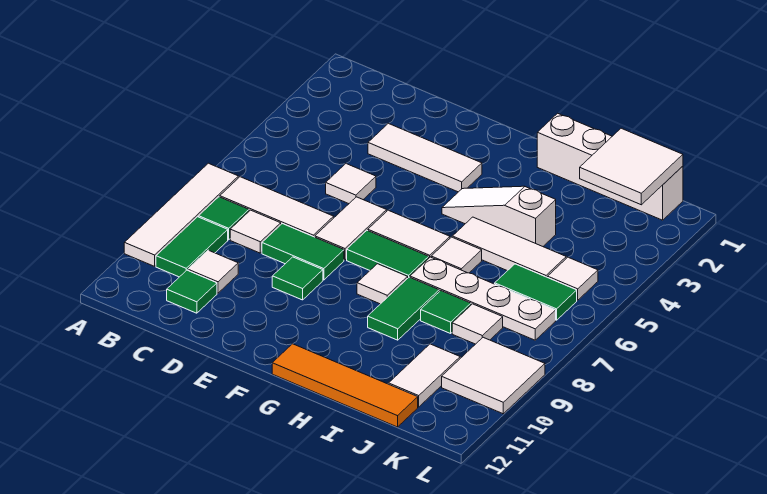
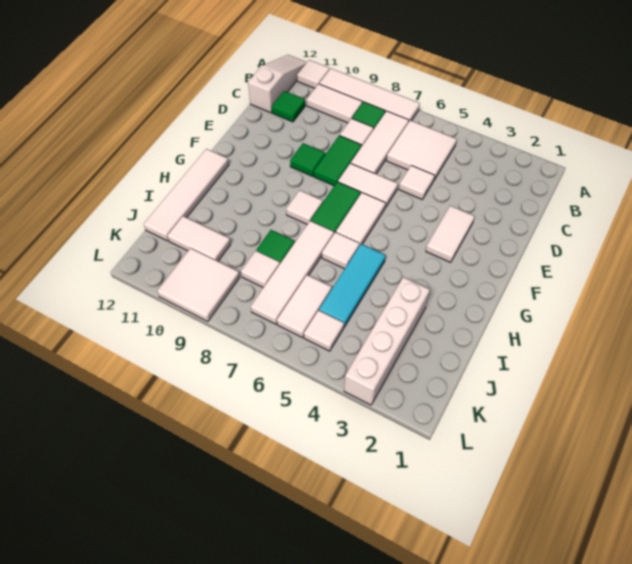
green tile B9:B10 level 1 -> white tile B9:B10 level 1
white tile C10 level 1 -> white tile A11 level 1
white tile D3:F3 level 1 -> white tile E3:F3 level 1
white slope G4:I4 level 1 top I -> white slope A12:C12 level 1 top C
orange tile G12:J12 level 1 -> white tile G12:J12 level 1
white brick H1:K1 level 1 -> white brick I3:L3 level 1
white tile H5:J5 level 1 -> cyan tile H5:J5 level 1
white plate H7:K7 level 1 -> white tile H7:K7 level 1
green tile H8:H9 level 1 -> none
white tile J1:K2 level 2 -> white tile B5:C6 level 1
green tile J6:K6 level 1 -> white tile J6:K6 level 1

